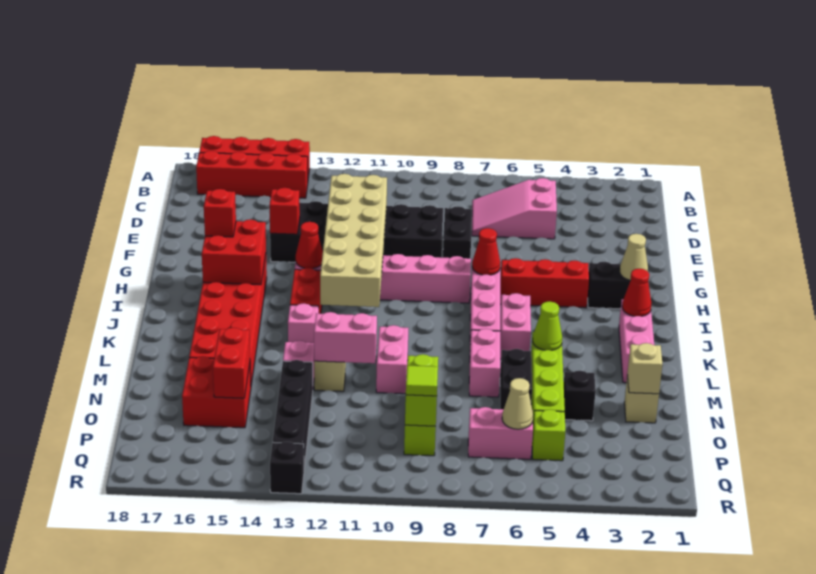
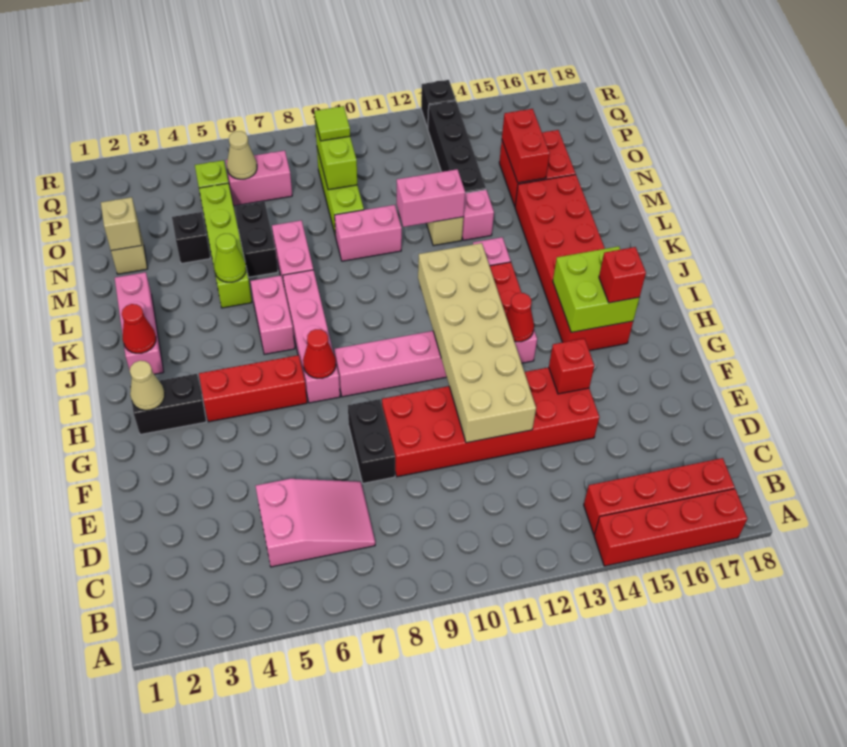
black brick E9:F14 level 1 -> red brick E9:F14 level 1
red brick H15:I16 level 2 -> lime brick H15:I16 level 2
pink brick L10:M10 level 1 -> pink brick M9:M10 level 1

